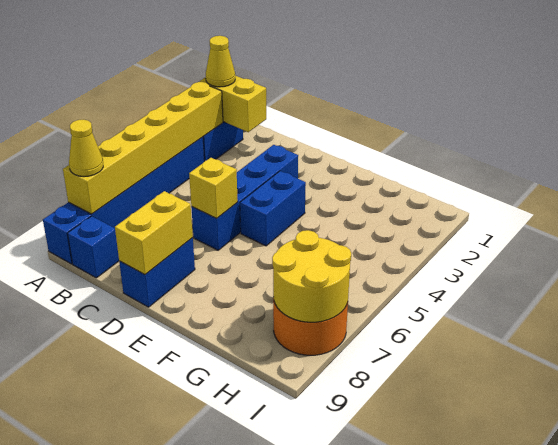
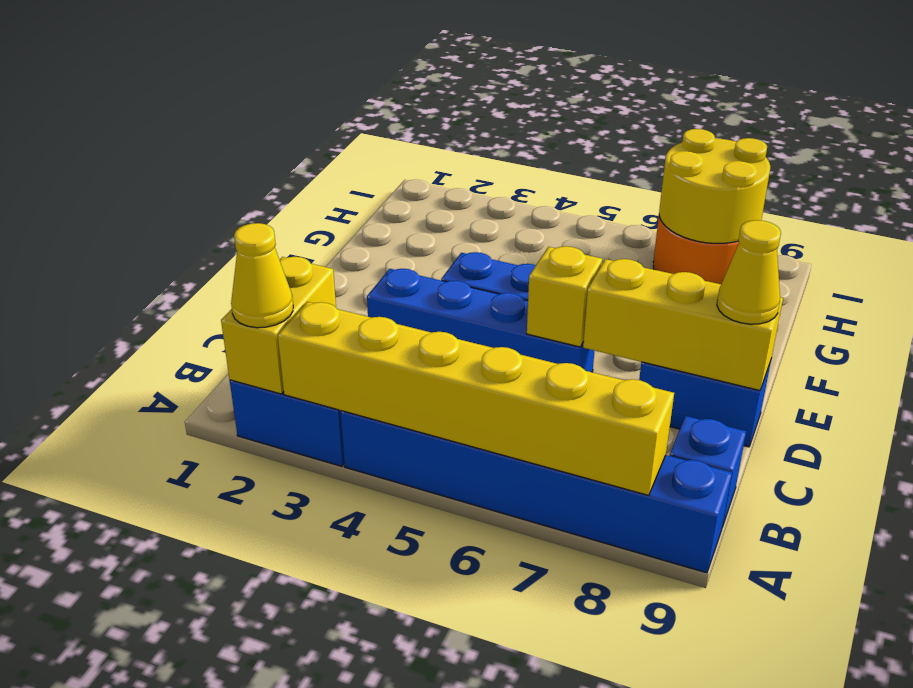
yellow cone A8 level 3 -> yellow cone D9 level 3
yellow brick D8:D9 level 2 -> yellow brick D7:D9 level 2

